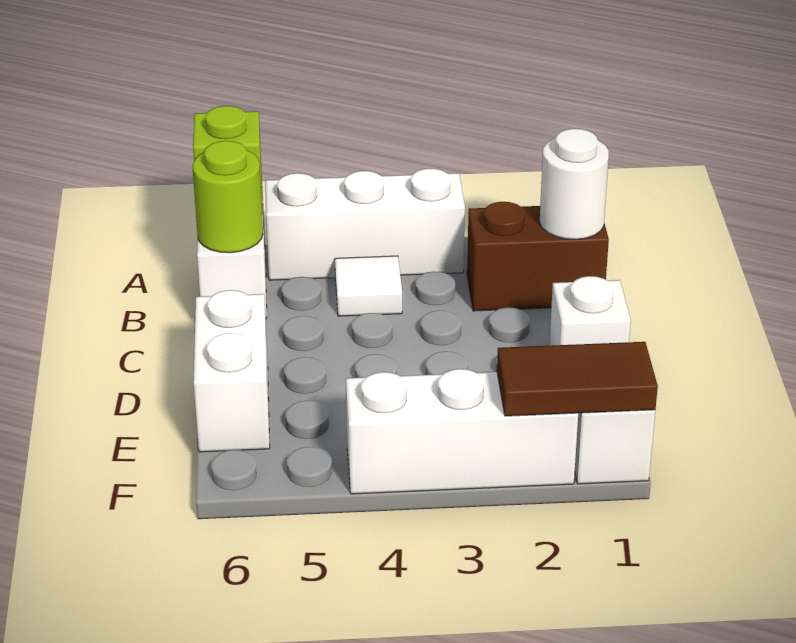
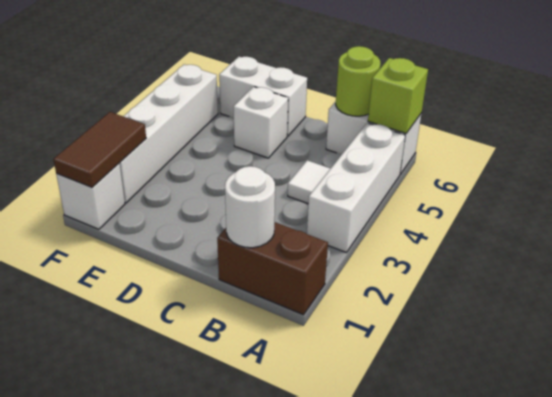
brown brick B1:B2 level 1 -> brown brick A1:B1 level 1
white brick D1 level 1 -> white brick D5 level 1
white brick F2:F4 level 1 -> white brick F2:F5 level 1

